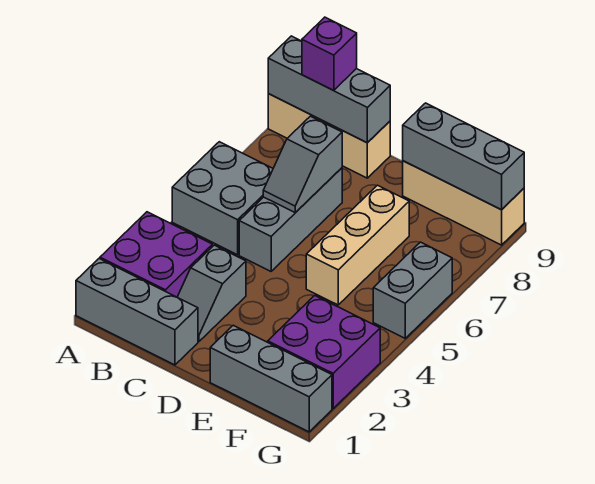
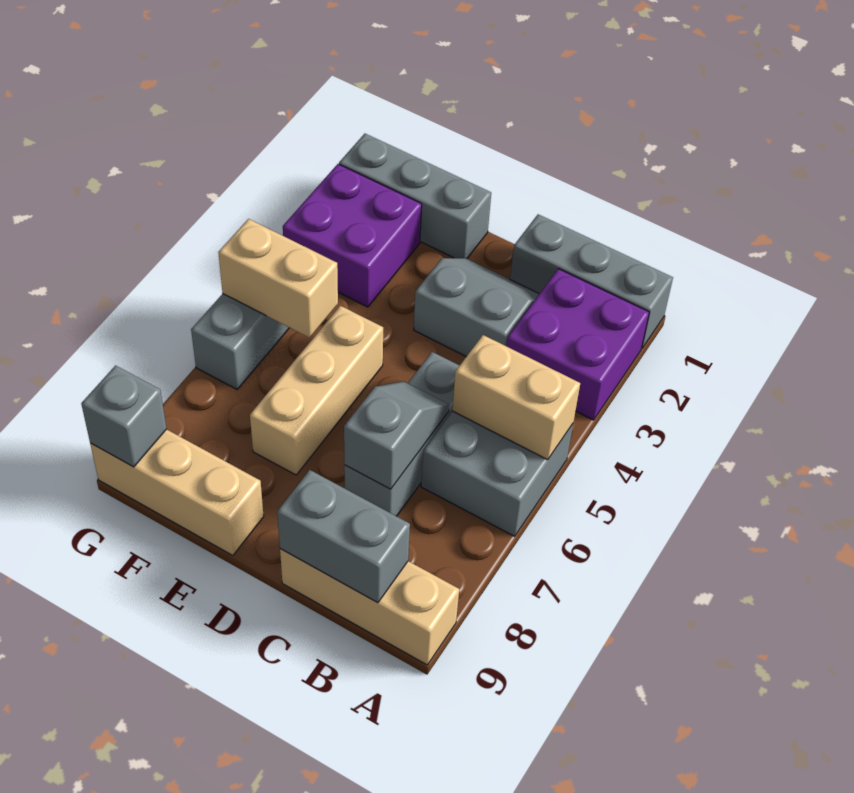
none -> tan brick A5:B5 level 2
grey brick A9:C9 level 2 -> grey brick B9:C9 level 2
purple brick B9 level 3 -> none
grey slope C2:C3 level 1 top 3 -> grey slope C2:D3 level 1 top 3
grey brick E9:G9 level 2 -> grey brick G9 level 2
none -> tan brick F5:G5 level 2

